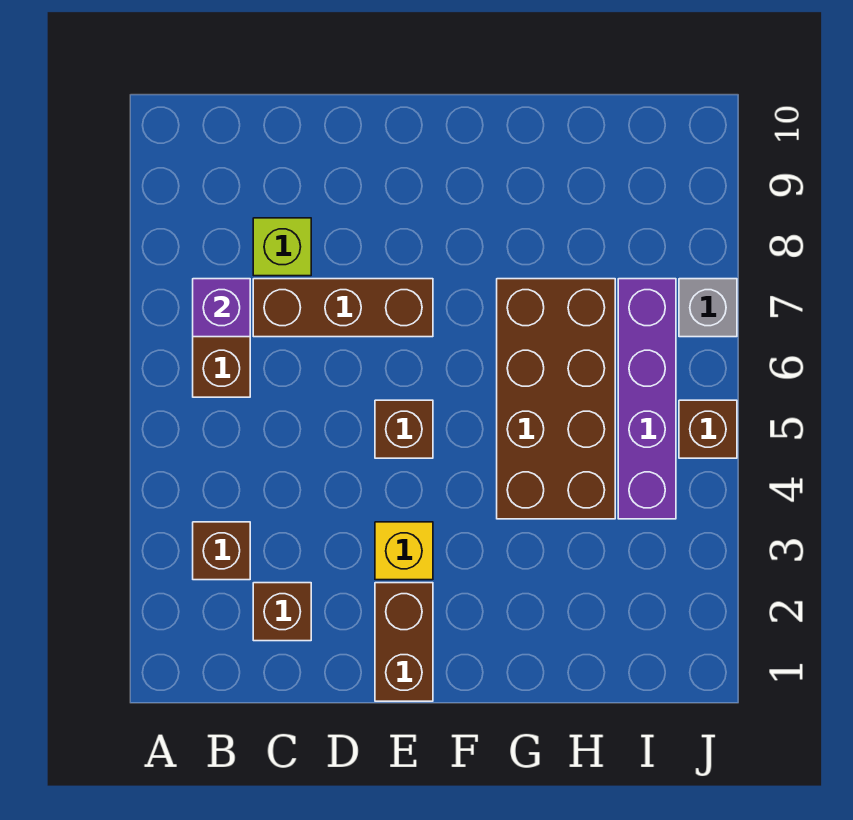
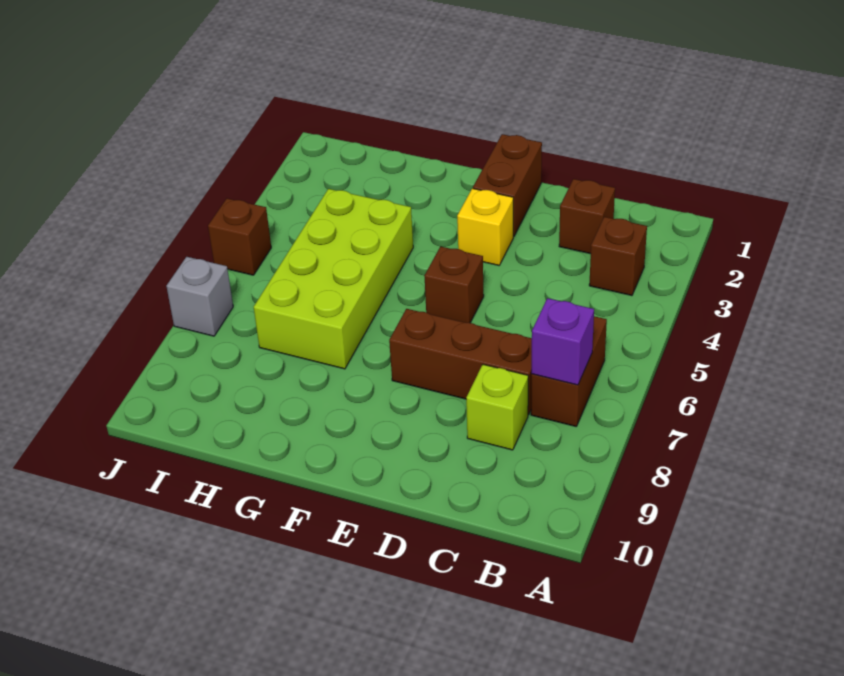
brown brick G4:H7 level 1 -> lime brick G4:H7 level 1
purple brick I4:I7 level 1 -> none

